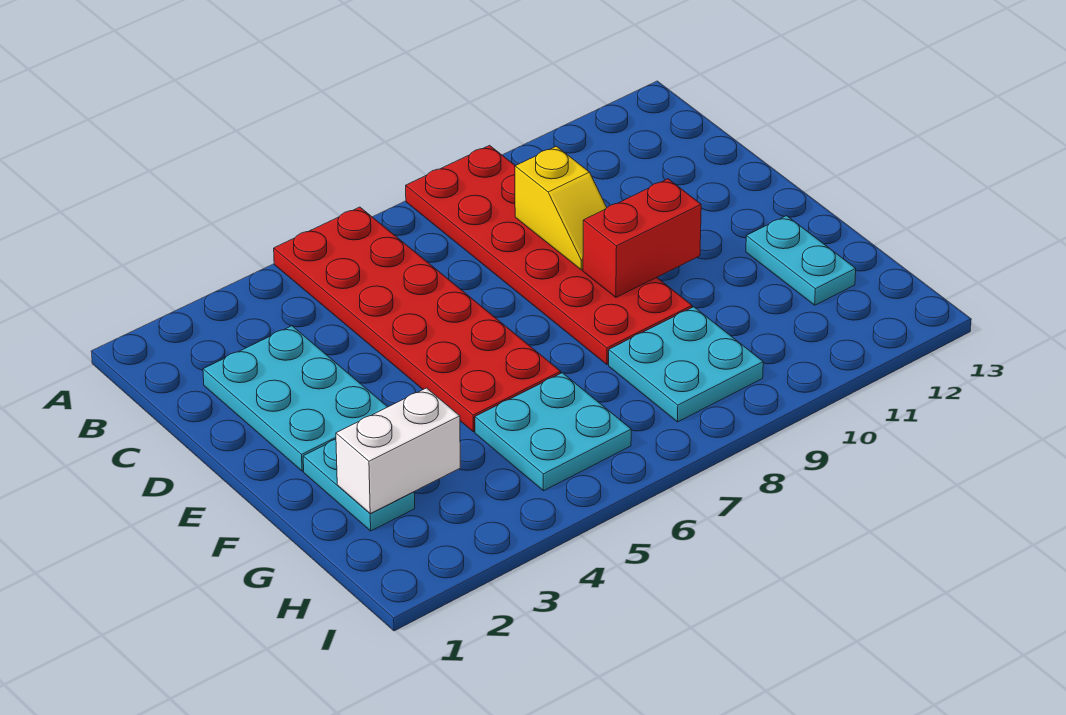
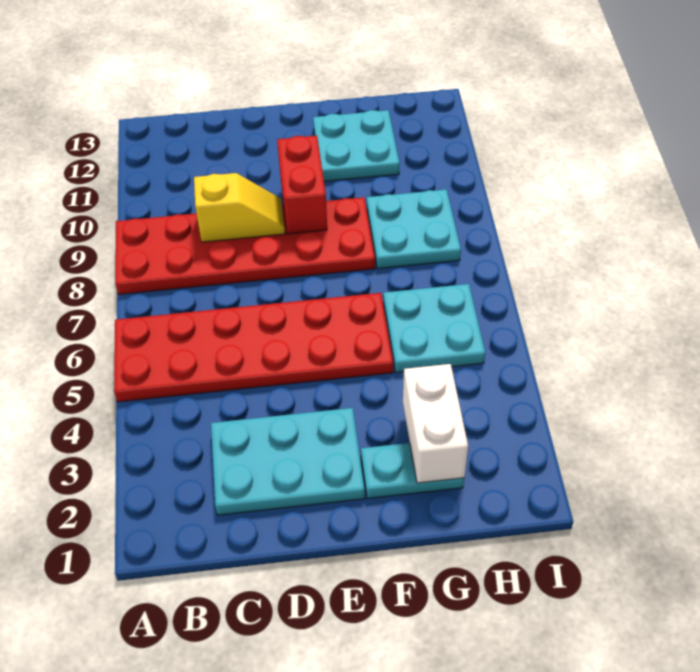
cyan plate F12:G12 level 1 -> cyan plate F11:G12 level 1

